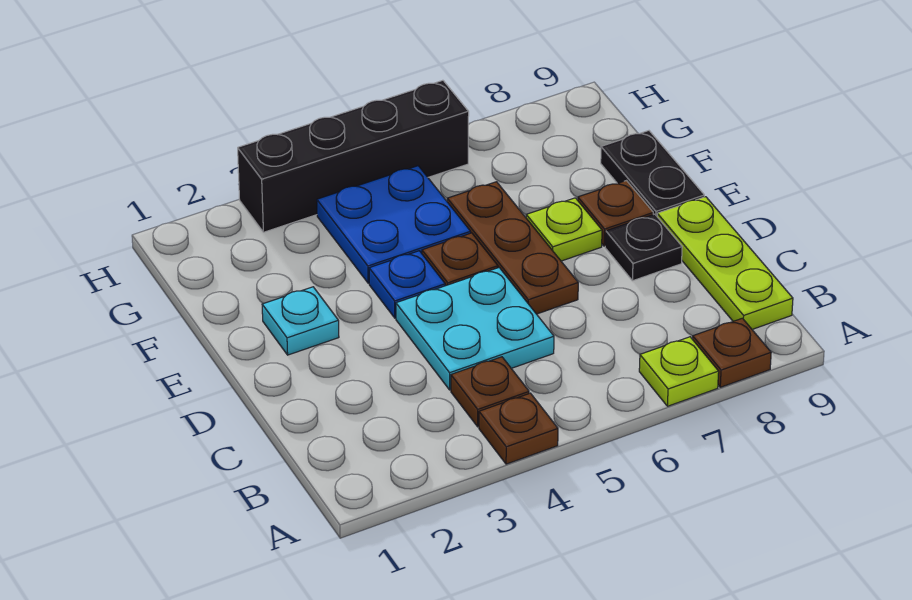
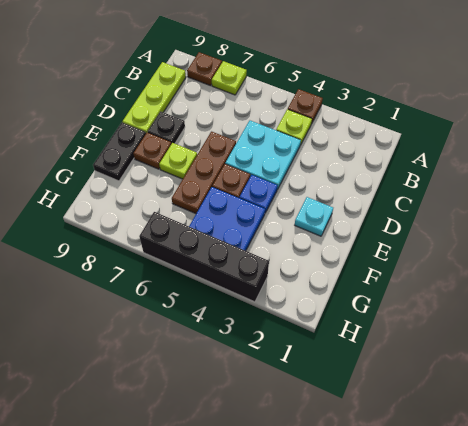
brown plate B4 level 1 -> lime plate B4 level 1

